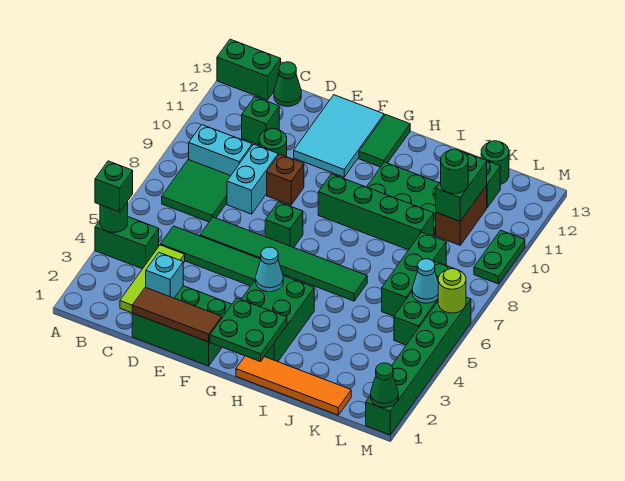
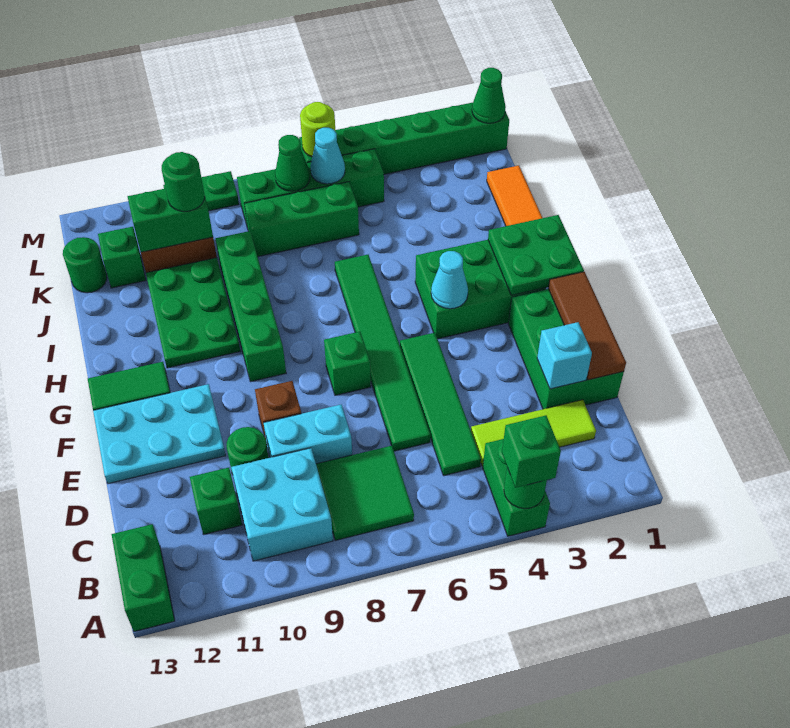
cyan brick B9:C9 level 1 -> cyan brick B9:C10 level 1
green cone C13 level 1 -> green cone L7 level 2
cyan tile E11:F13 level 1 -> cyan plate E11:F13 level 1
green brick L5:L7 level 1 -> green brick L5:L8 level 1

